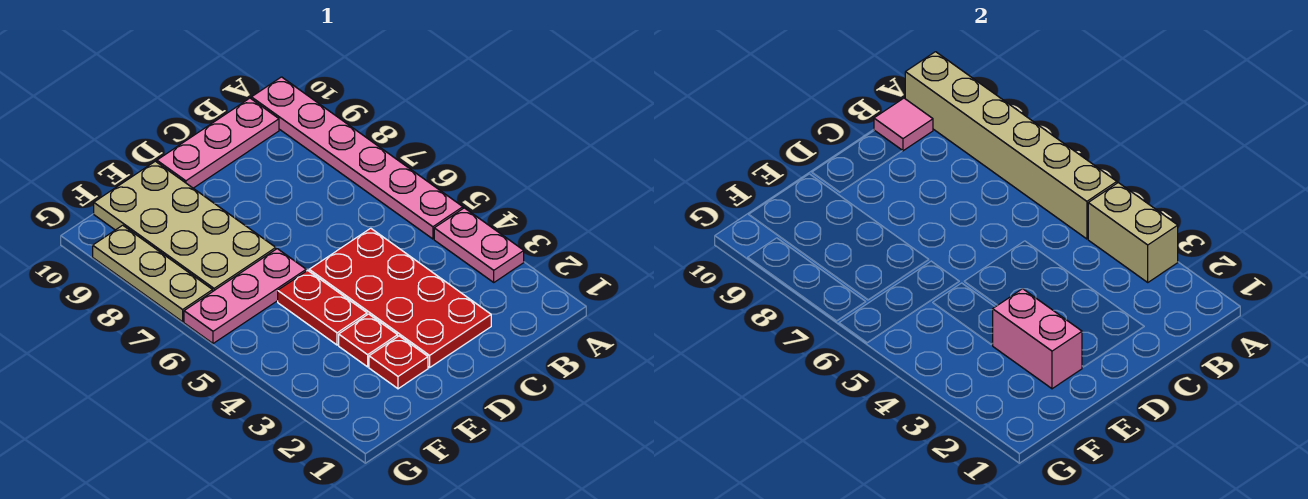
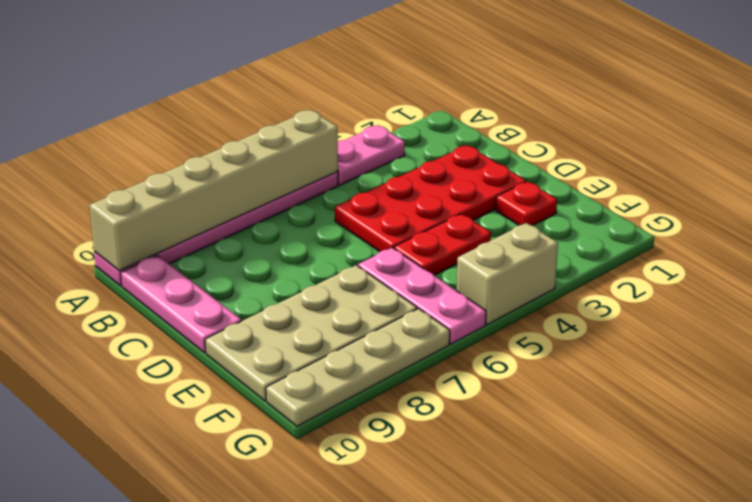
tan brick A3:A4 level 2 -> tan brick G4:G5 level 1
pink tile B10 level 2 -> none
pink brick E2:E3 level 2 -> none
red plate E3 level 1 -> none
tan plate G7:G9 level 1 -> tan plate G7:G10 level 1

